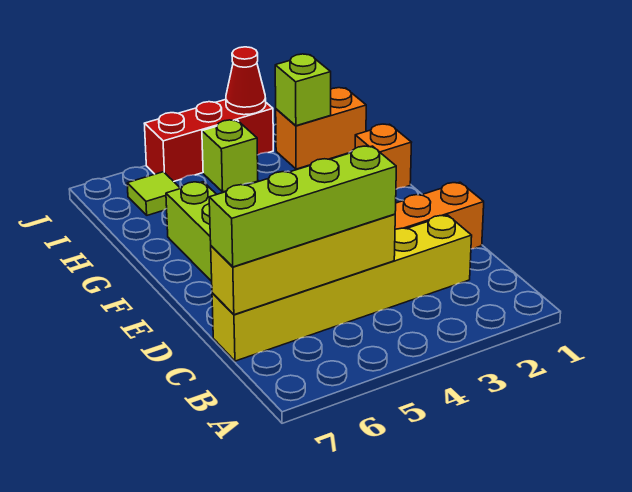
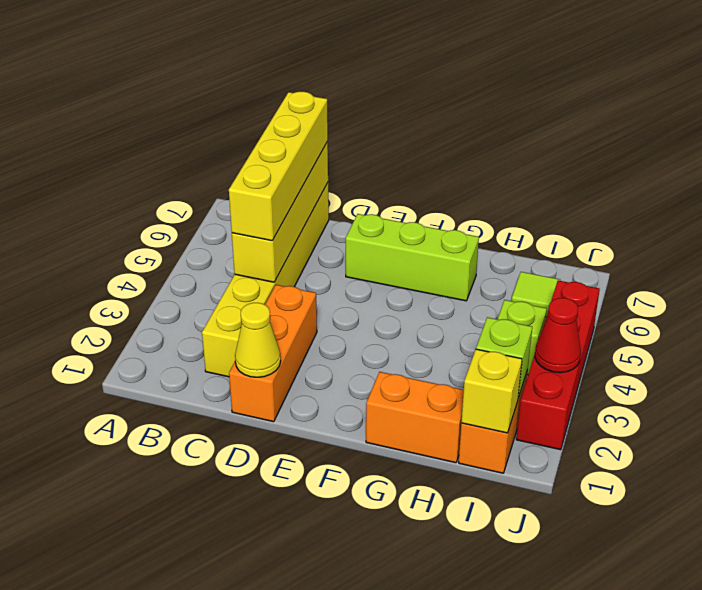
lime brick C4:C7 level 3 -> yellow brick C4:C7 level 3
none -> yellow cone D1 level 2
orange brick G1 level 1 -> orange brick G1:H1 level 1
none -> yellow brick I1 level 2
red brick J3:J5 level 1 -> red brick J2:J5 level 1

